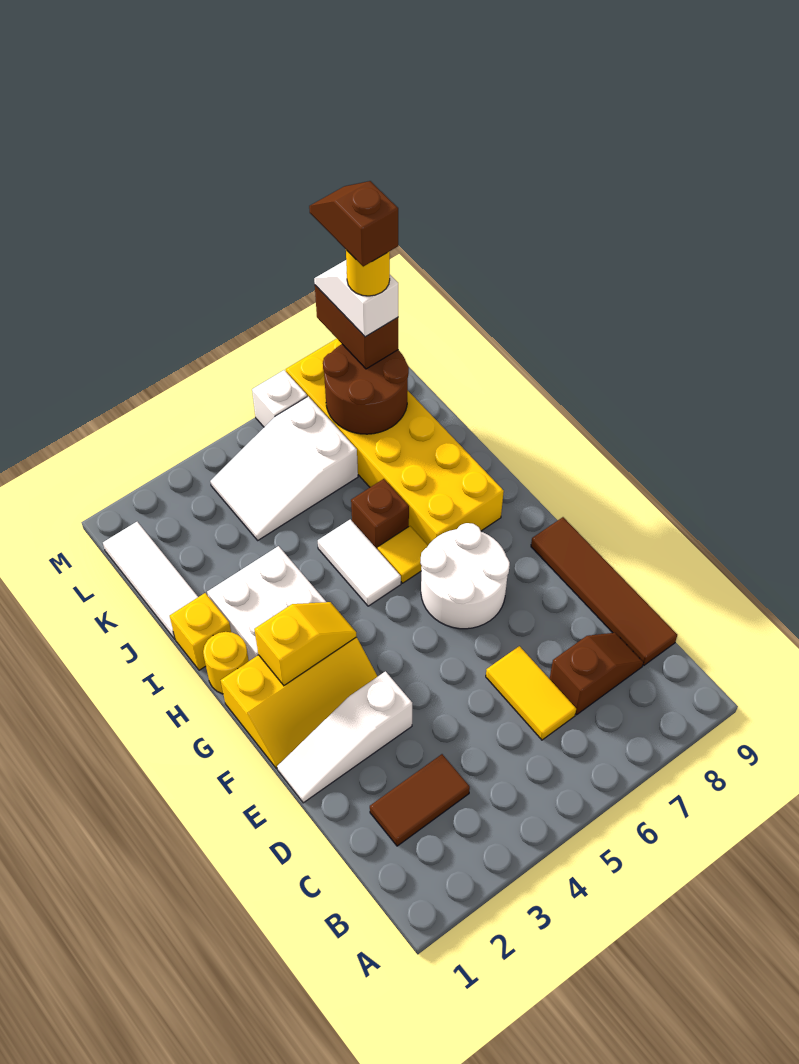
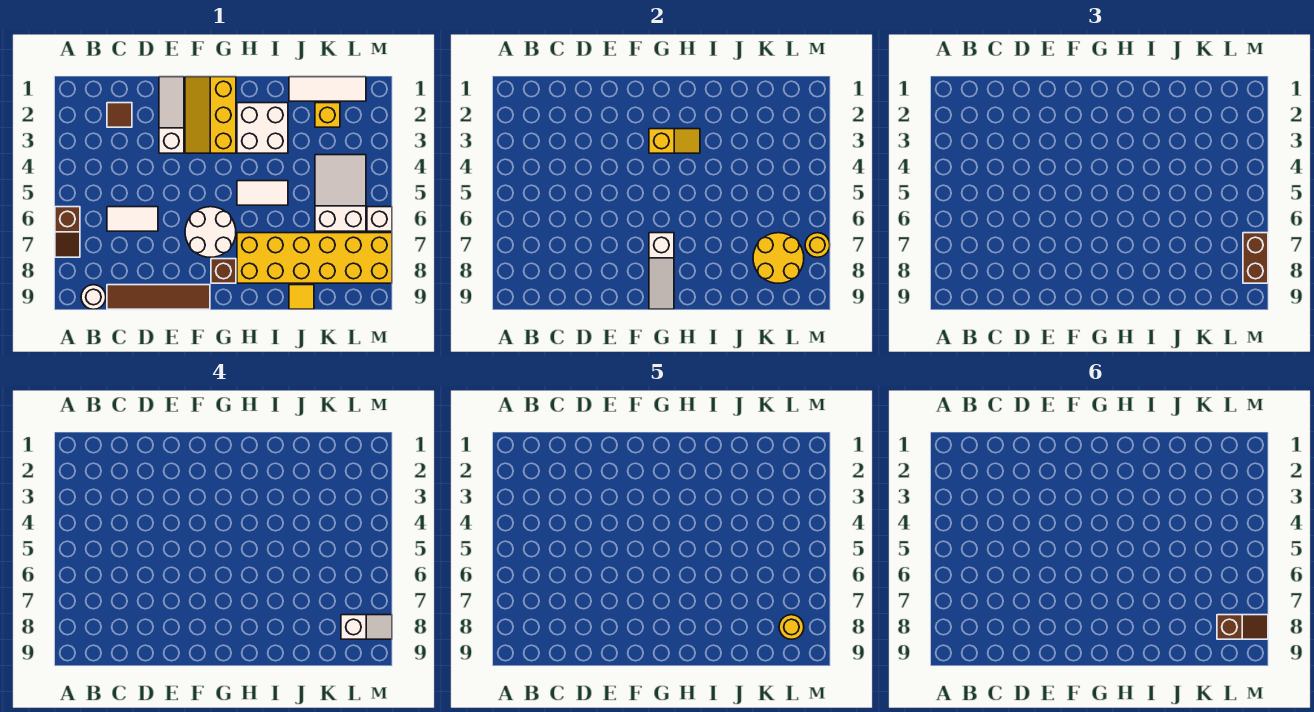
none -> white round brick B9 level 1
brown tile C2:C3 level 1 -> brown tile C2 level 1
yellow tile C6:D6 level 1 -> white tile C6:D6 level 1
brown slope C7:C8 level 1 top 7 -> brown slope A6:A7 level 1 top 6
yellow slope G2:G3 level 2 top 2 -> yellow slope G3:H3 level 2 top G
none -> white slope G7:G9 level 2 top 7
yellow round brick H1 level 1 -> yellow round brick M7 level 2
yellow tile H6 level 1 -> yellow tile J9 level 1
yellow brick I1 level 1 -> yellow brick K2 level 1
brown brick I6 level 1 -> brown brick G8 level 1
brown round brick K7:L8 level 2 -> yellow round brick K7:L8 level 2
brown brick L8:M8 level 3 -> brown brick M7:M8 level 3

